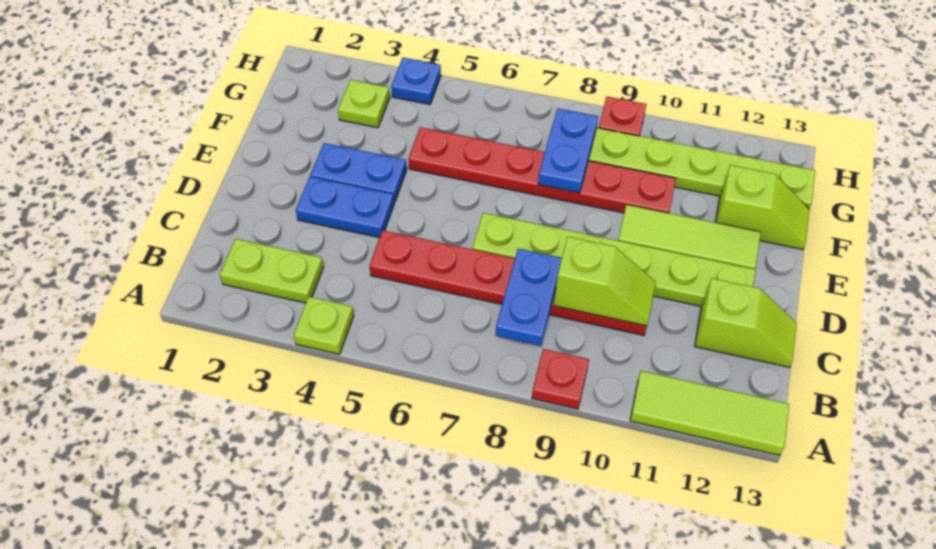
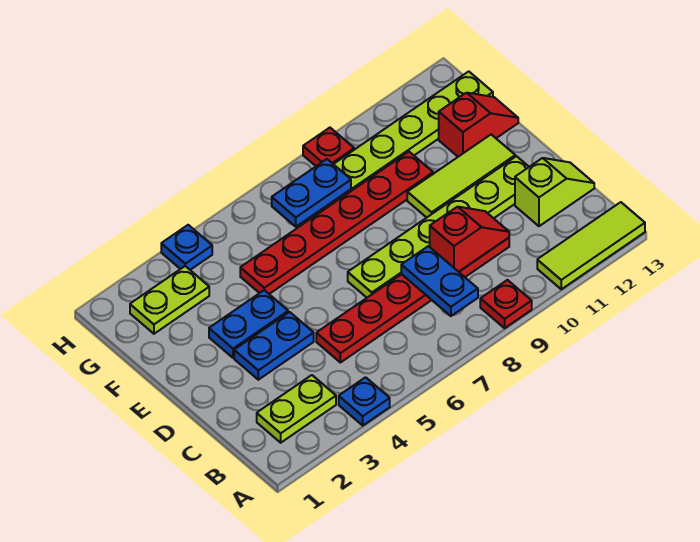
lime plate A4 level 1 -> blue plate A4 level 1
lime slope C9:C10 level 2 top 9 -> red slope C9:C10 level 2 top 9
blue plate F8:G8 level 2 -> blue plate G7:G8 level 2
lime slope F12:F13 level 1 top 12 -> red slope F12:F13 level 1 top 12
lime plate G3 level 1 -> lime plate G2:G3 level 1

